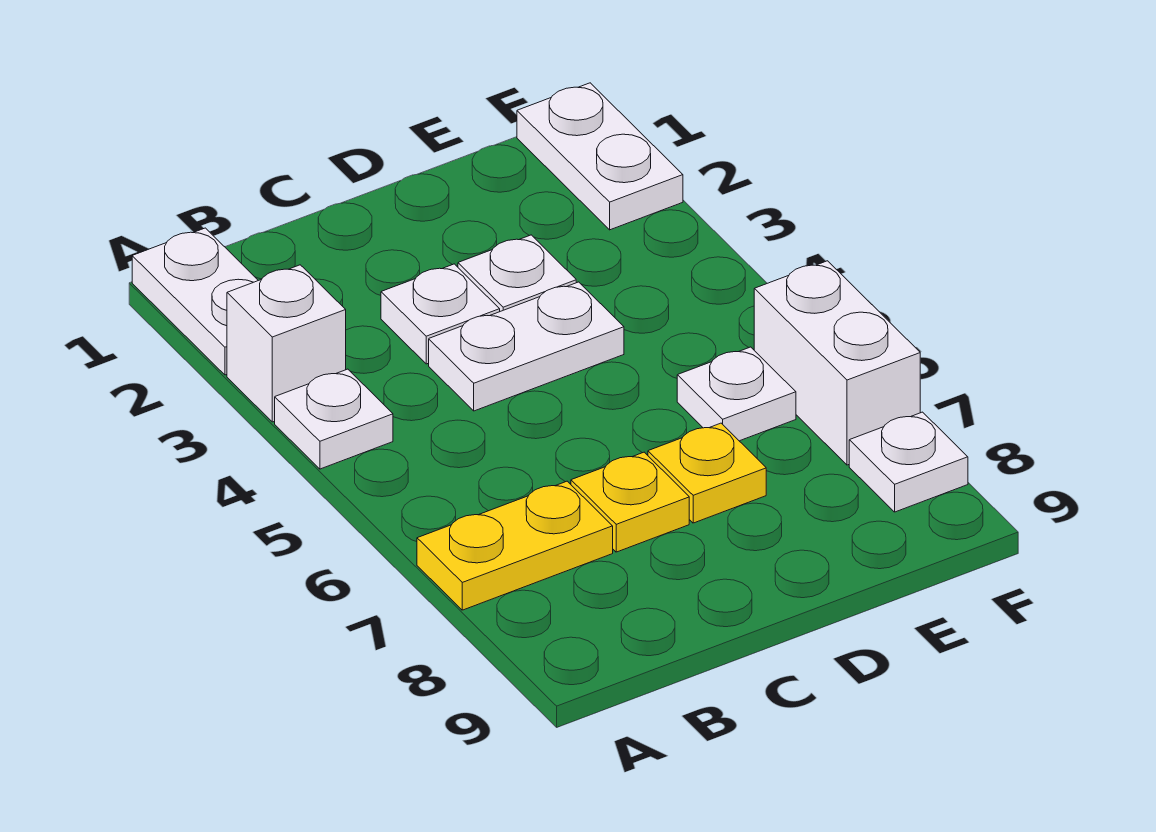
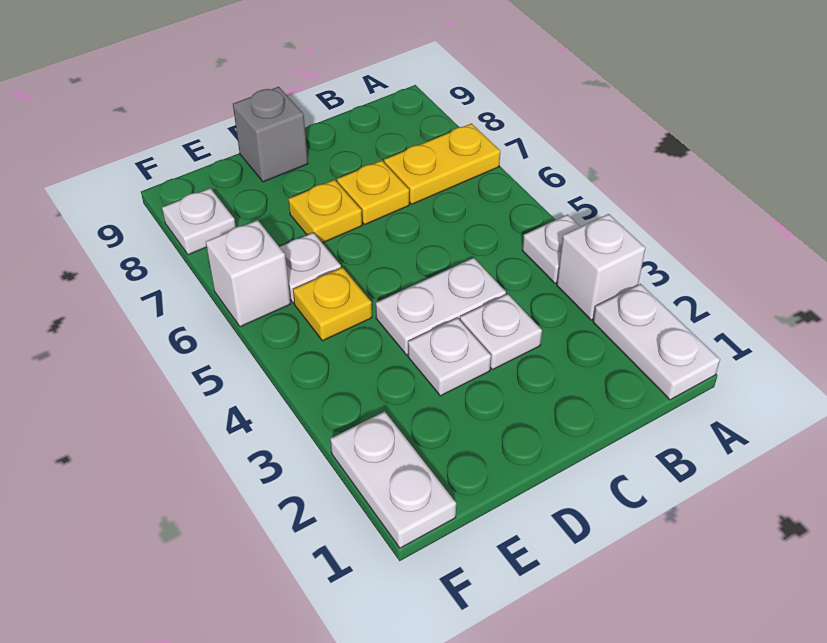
none -> grey brick D9 level 1
none -> yellow plate E5 level 1
white brick F6:F7 level 1 -> white brick F6 level 1

